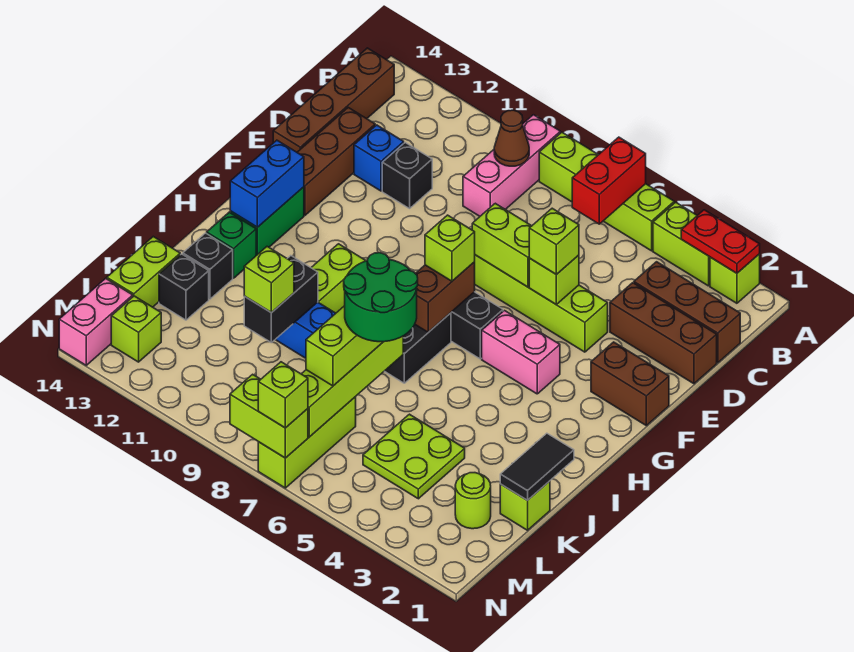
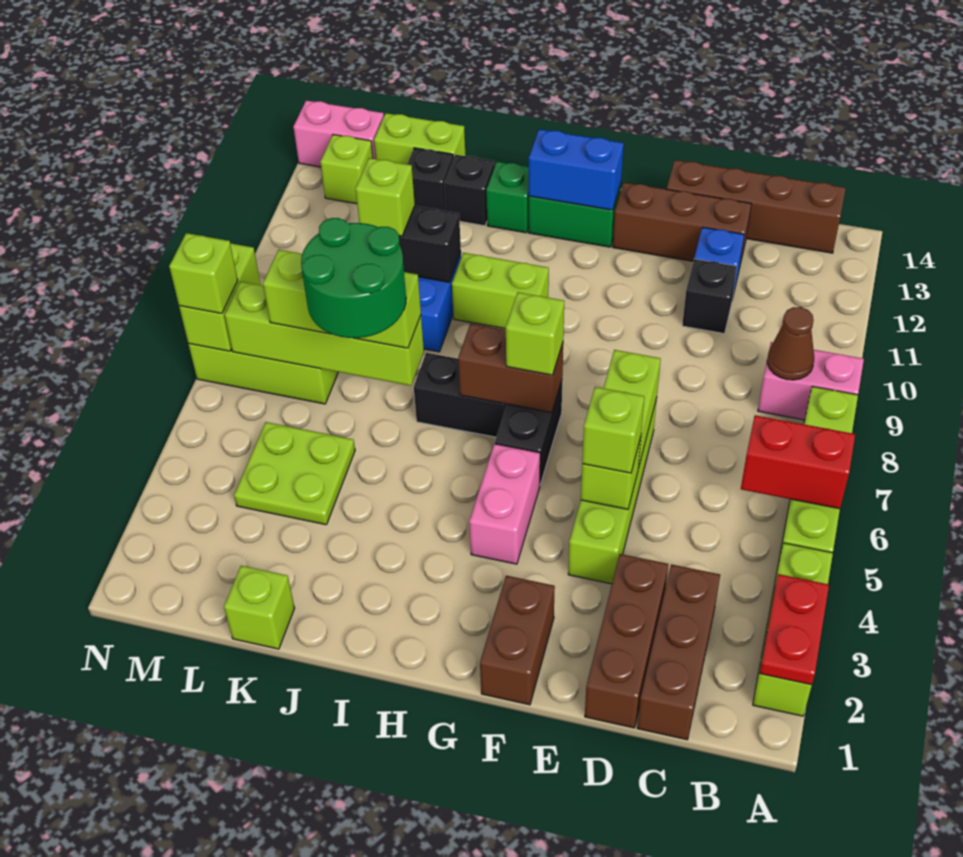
pink brick A9:C9 level 1 -> pink brick A9:B9 level 1
black tile J1:K1 level 2 -> none
lime round brick L2 level 1 -> none

